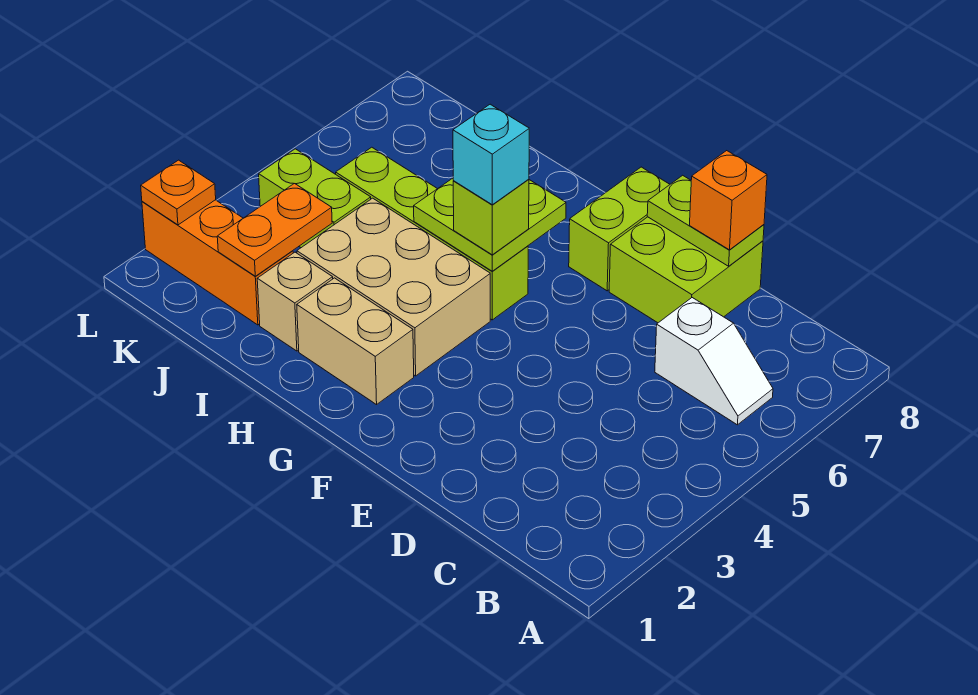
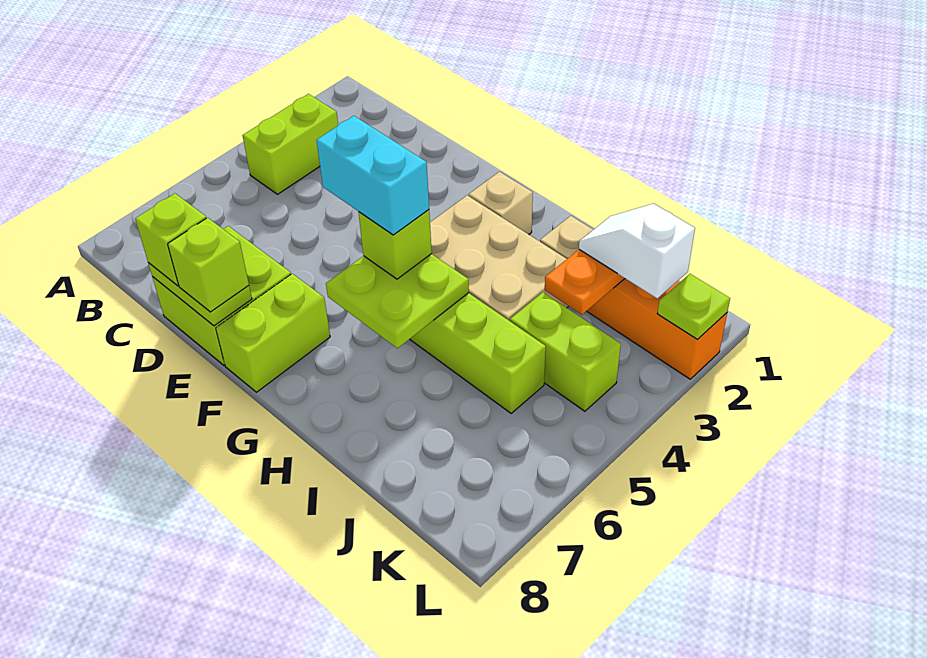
none -> lime brick B3:B4 level 1
white slope B6:C6 level 1 top C -> white slope J2:K2 level 3 top K
orange brick D8 level 3 -> lime brick D8 level 3
none -> lime brick E8 level 3
tan brick G2:H2 level 1 -> tan brick G2 level 1
cyan brick G5 level 4 -> cyan brick F5:G5 level 4
orange plate L2 level 2 -> lime plate L2 level 2

